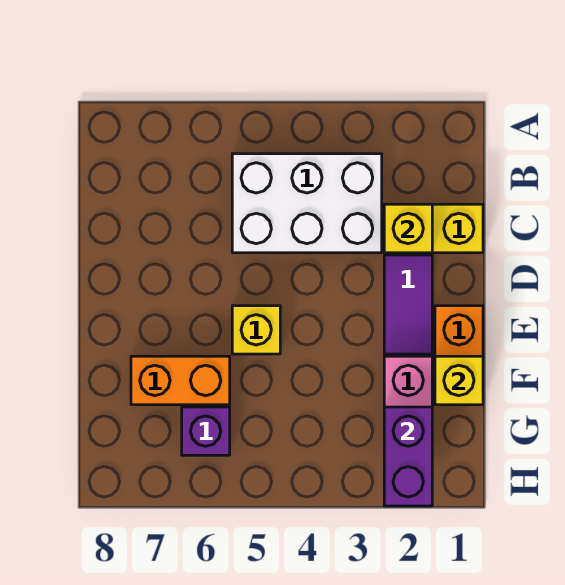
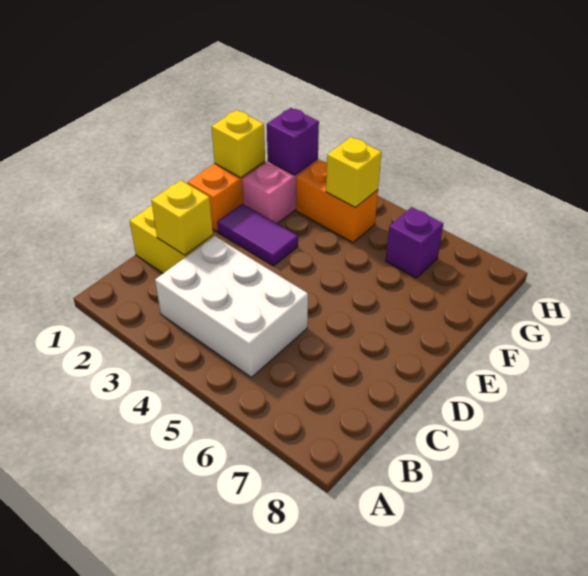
purple tile D2:E2 level 1 -> purple tile E2:E3 level 1
yellow brick E5 level 1 -> yellow brick G4 level 2
orange brick F6:F7 level 1 -> orange brick G3:G4 level 1
purple brick G2:H2 level 2 -> purple brick G2 level 2

